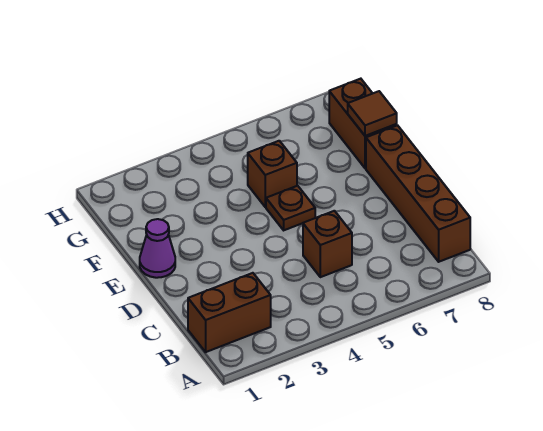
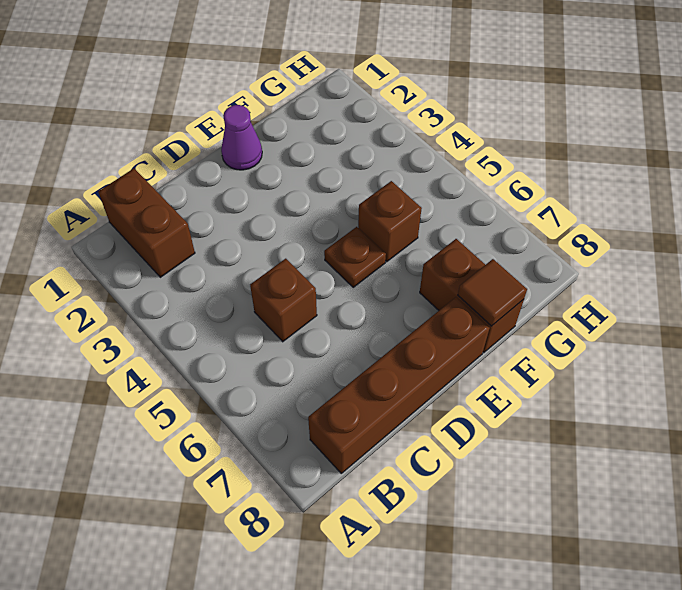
brown brick F8:G8 level 1 -> brown brick F7:F8 level 1

